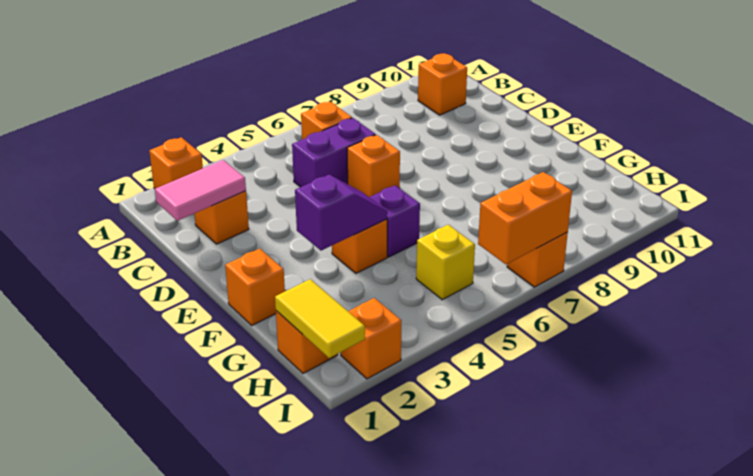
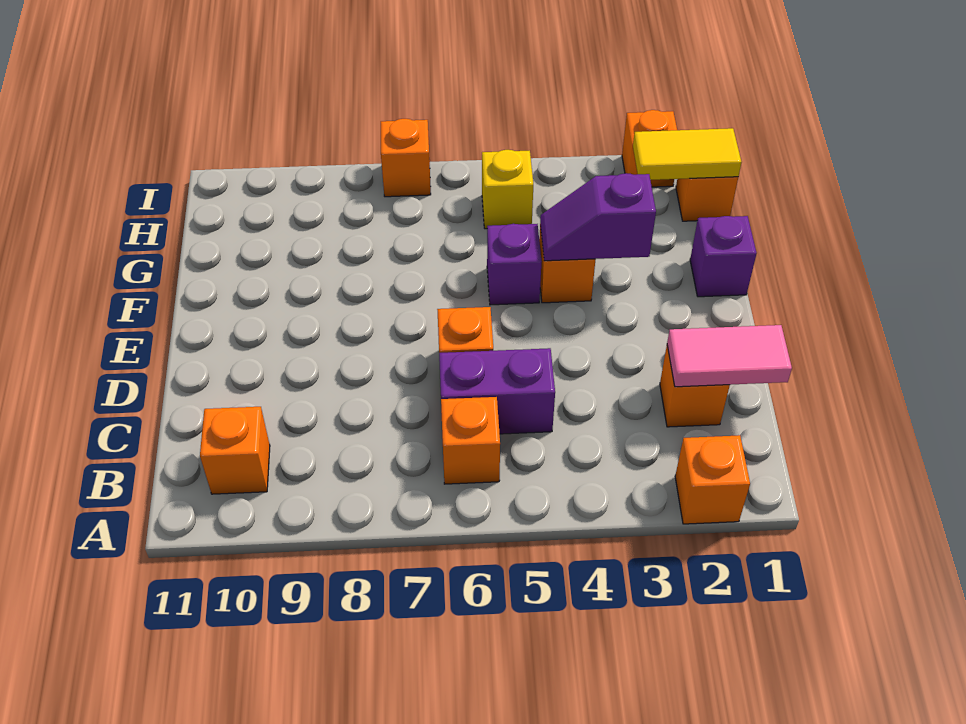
orange brick F1 level 1 -> purple brick F1 level 1
yellow tile H1:I1 level 2 -> yellow tile H1:H2 level 2
orange brick I6:I7 level 2 -> none

